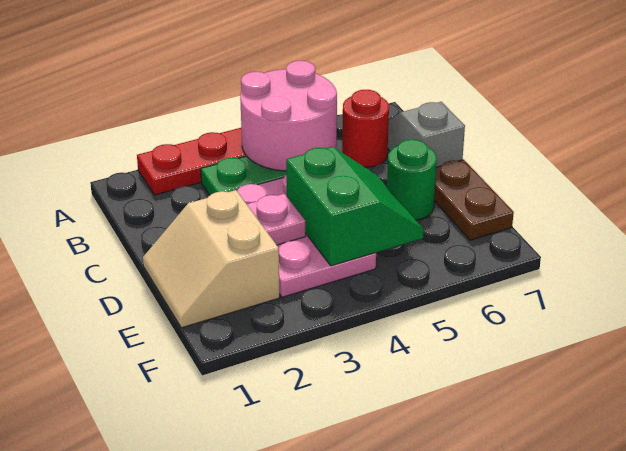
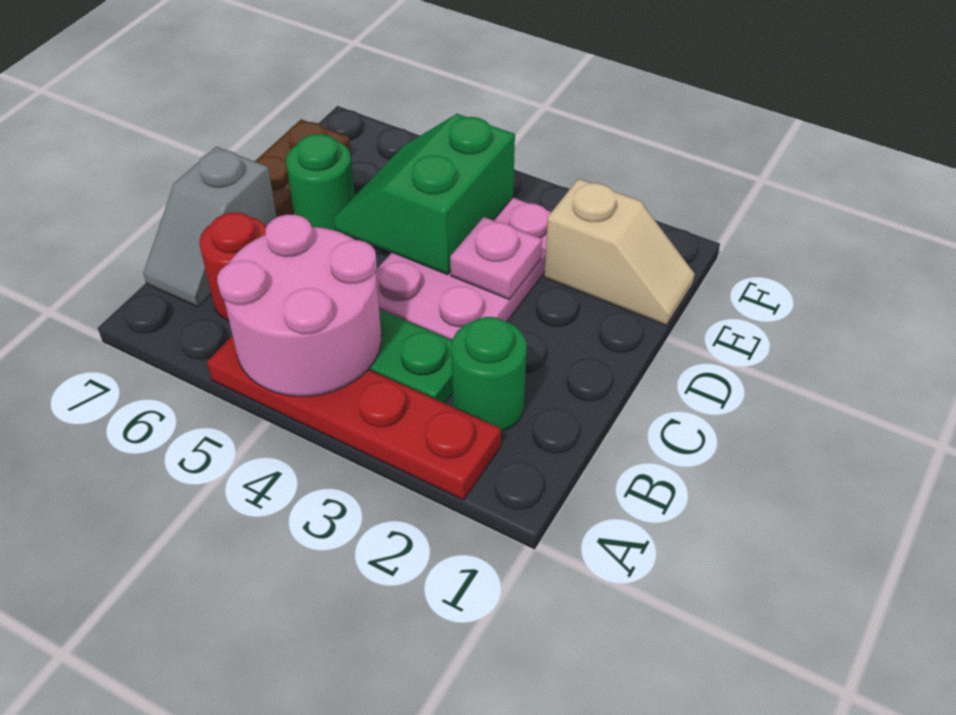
none -> green round brick B2 level 1
tan slope D1:E2 level 1 top 2 -> tan slope E1:E2 level 1 top 2

